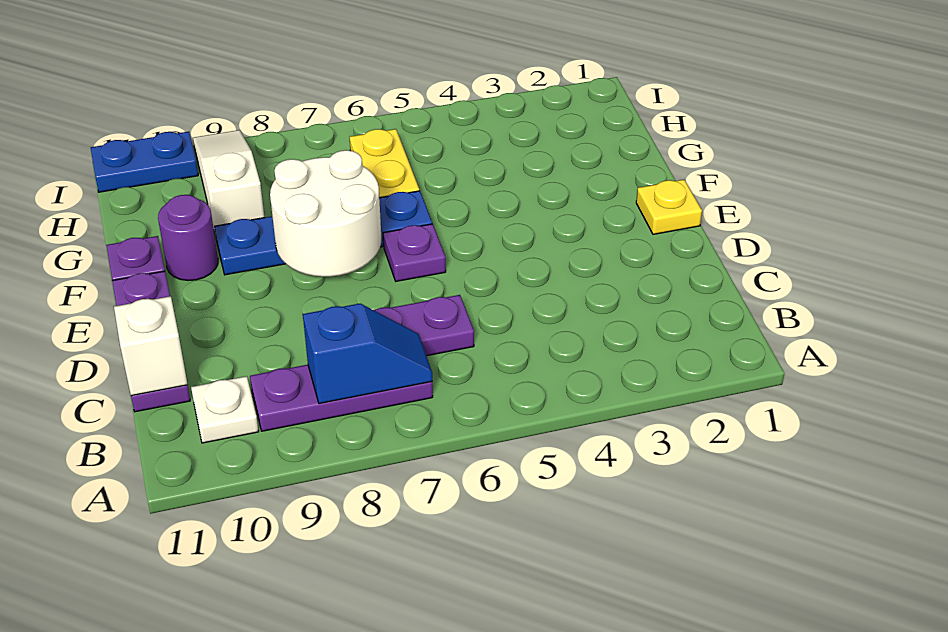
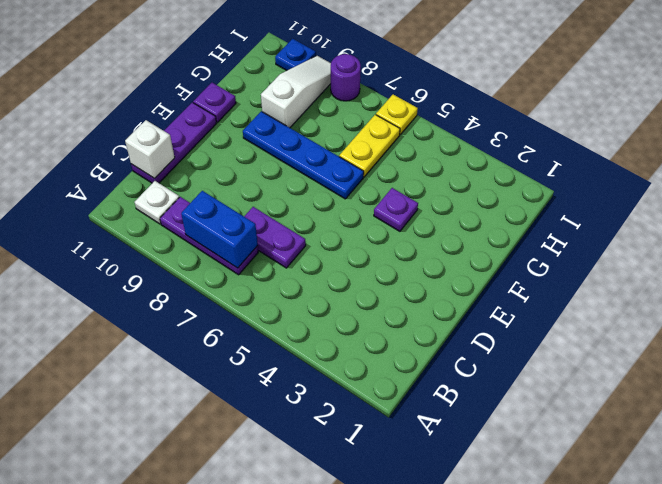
blue slope B7:B8 level 2 top 8 -> blue brick B7:B8 level 2
yellow plate E1 level 1 -> yellow plate I6 level 1
purple plate E6 level 1 -> purple plate F4 level 1
white round brick E7:F8 level 2 -> none
purple round brick F10 level 1 -> purple round brick I8 level 1
blue plate I10:I11 level 1 -> blue plate I10 level 1

